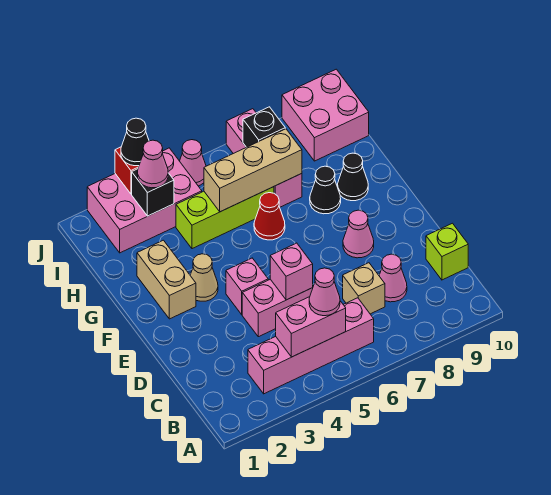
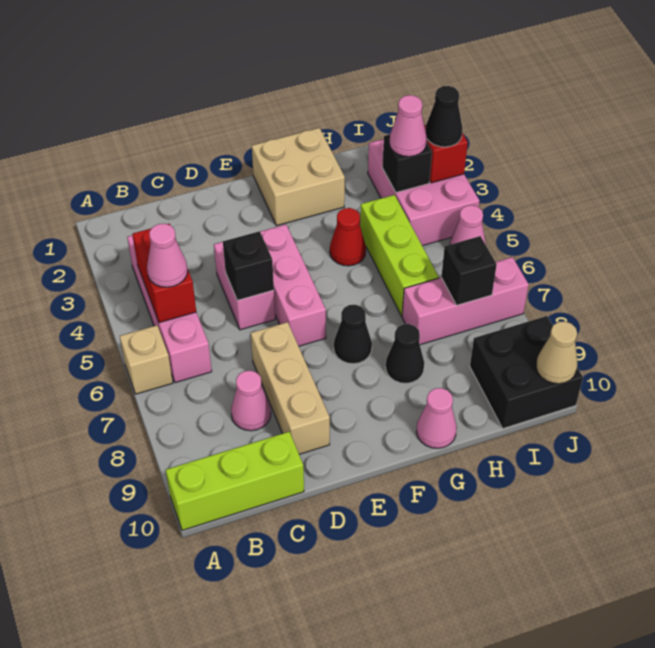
pink brick B4:B5 level 2 -> red brick B4:B5 level 2
tan brick C7 level 1 -> tan brick A6 level 1
lime brick C10 level 1 -> lime brick A10:C10 level 1
pink brick D5 level 2 -> black brick D5 level 2
pink brick E4 level 1 -> pink brick E4:E6 level 1
pink cone E8 level 1 -> pink cone G10 level 1
tan brick F2:G2 level 1 -> tan brick F1:G2 level 1
tan cone F3 level 1 -> tan cone J10 level 2
red cone G6 level 1 -> red cone G4 level 1
black cone G9 level 1 -> black cone F7 level 1
tan brick H5:H7 level 2 -> tan brick D7:D9 level 1
pink brick I9:J10 level 1 -> black brick I9:J10 level 1

